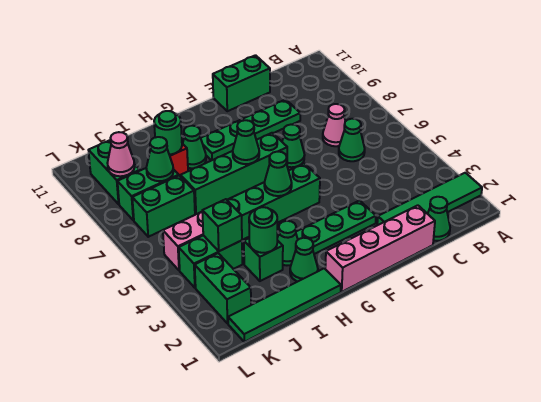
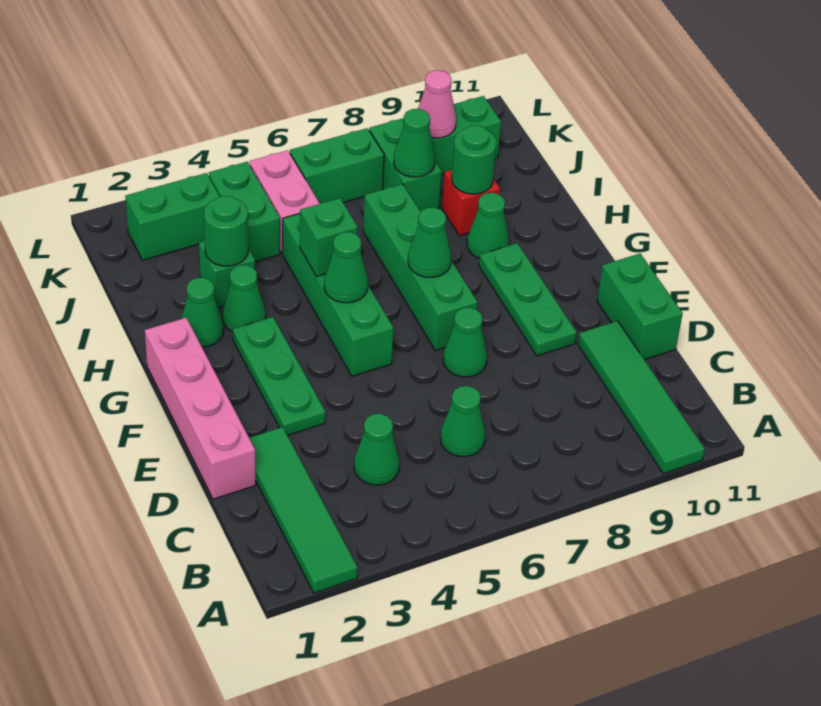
green cone C1 level 1 -> green cone C4 level 1
pink cone C7 level 1 -> none
green plate D9:G9 level 1 -> green plate E9:G9 level 1
green tile H1:K1 level 1 -> green tile A10:D10 level 1
green brick J4 level 2 -> green brick H5 level 2
green brick J7:K7 level 1 -> green brick K6:K7 level 1

